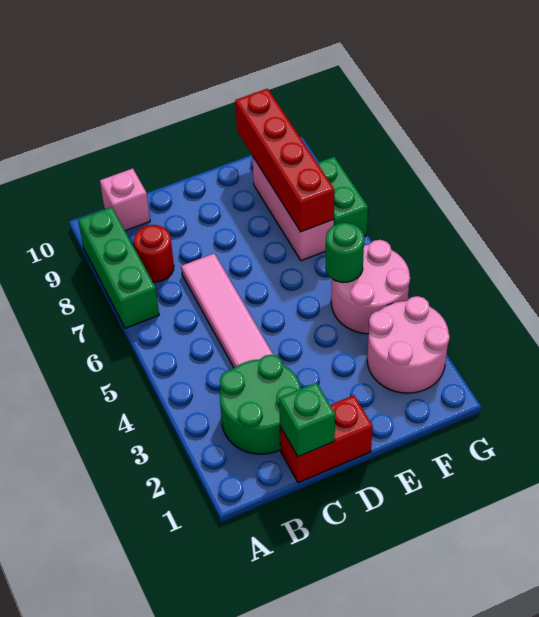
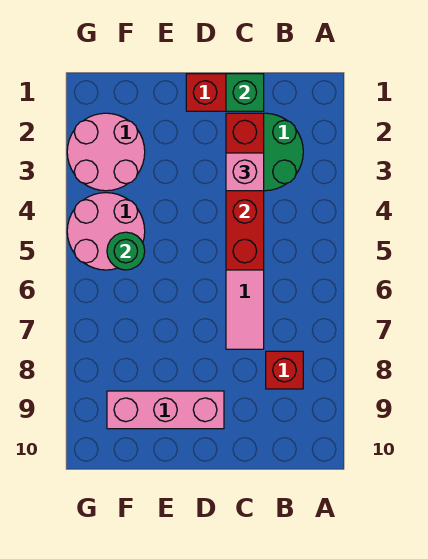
green brick A7:A9 level 1 -> none
red round brick B8 level 1 -> red brick B8 level 1
pink brick B10 level 1 -> pink brick C3 level 3
pink brick F7:F9 level 1 -> pink brick D9:F9 level 1
red brick F7:F10 level 2 -> red brick C2:C5 level 2
green brick G7:G8 level 1 -> none

